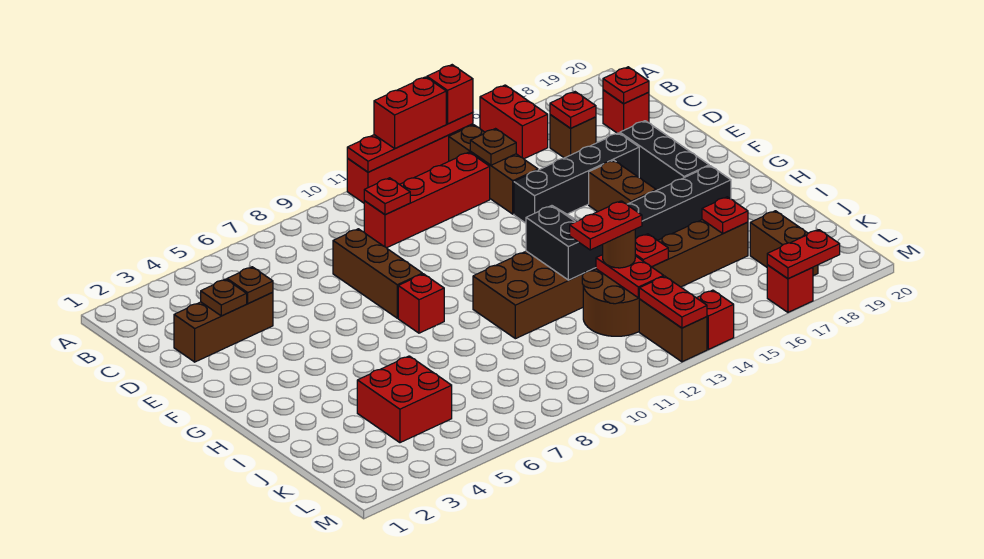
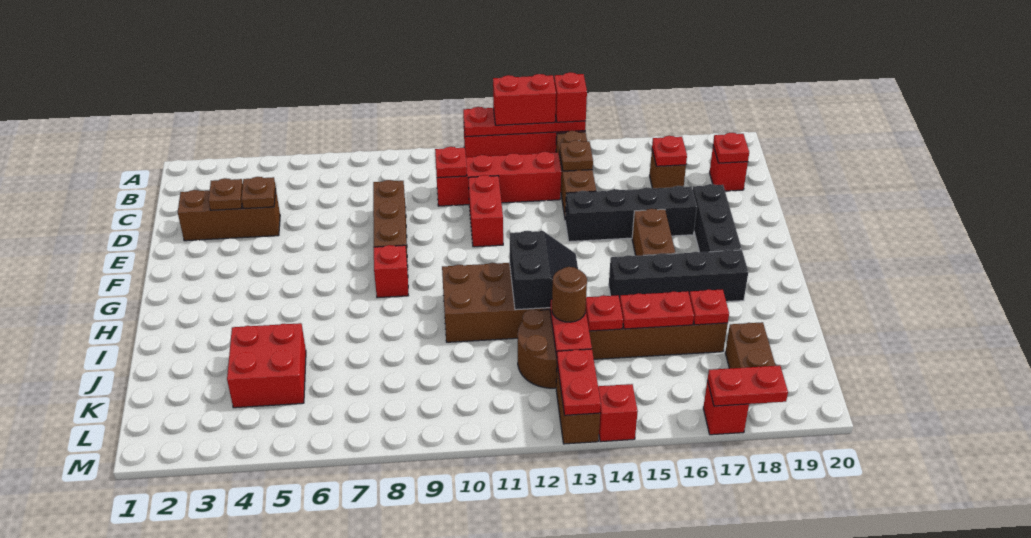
red brick A16:B16 level 1 -> red brick D11:E11 level 1
red plate J12:J13 level 4 -> red plate J15:J16 level 2

